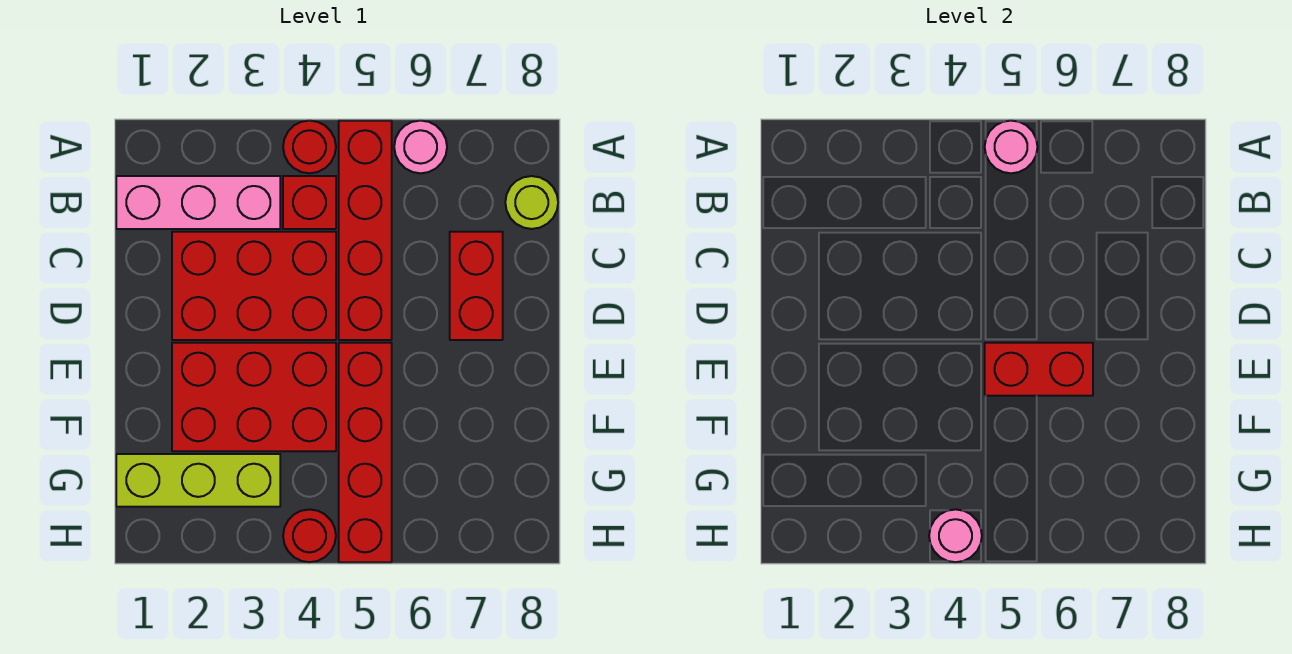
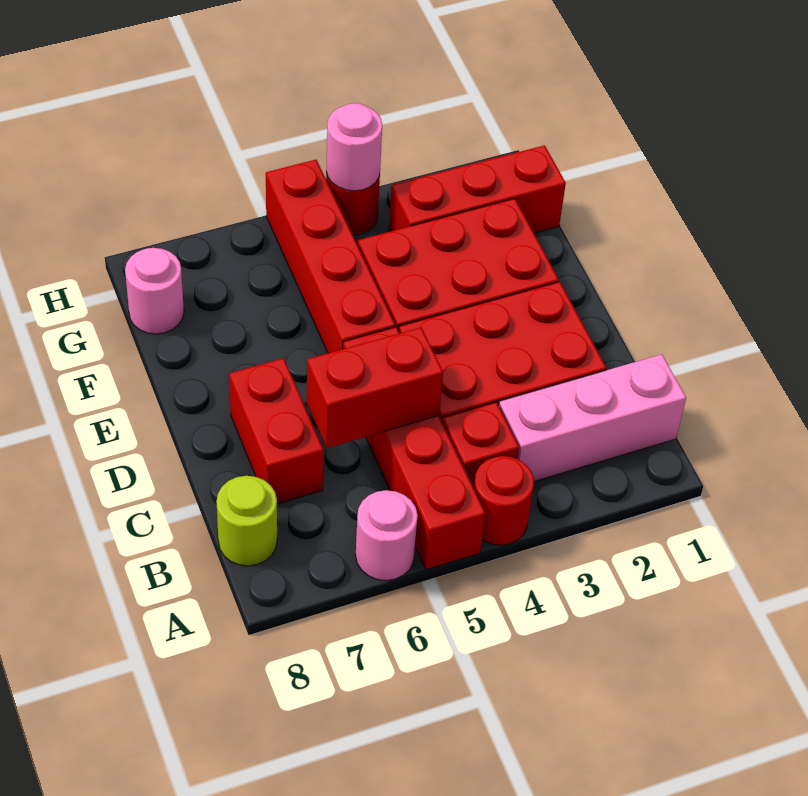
pink round brick A5 level 2 -> pink round brick G8 level 1
red brick E5:E6 level 2 -> red brick C5:C6 level 2
lime brick G1:G3 level 1 -> red brick G1:G3 level 1

